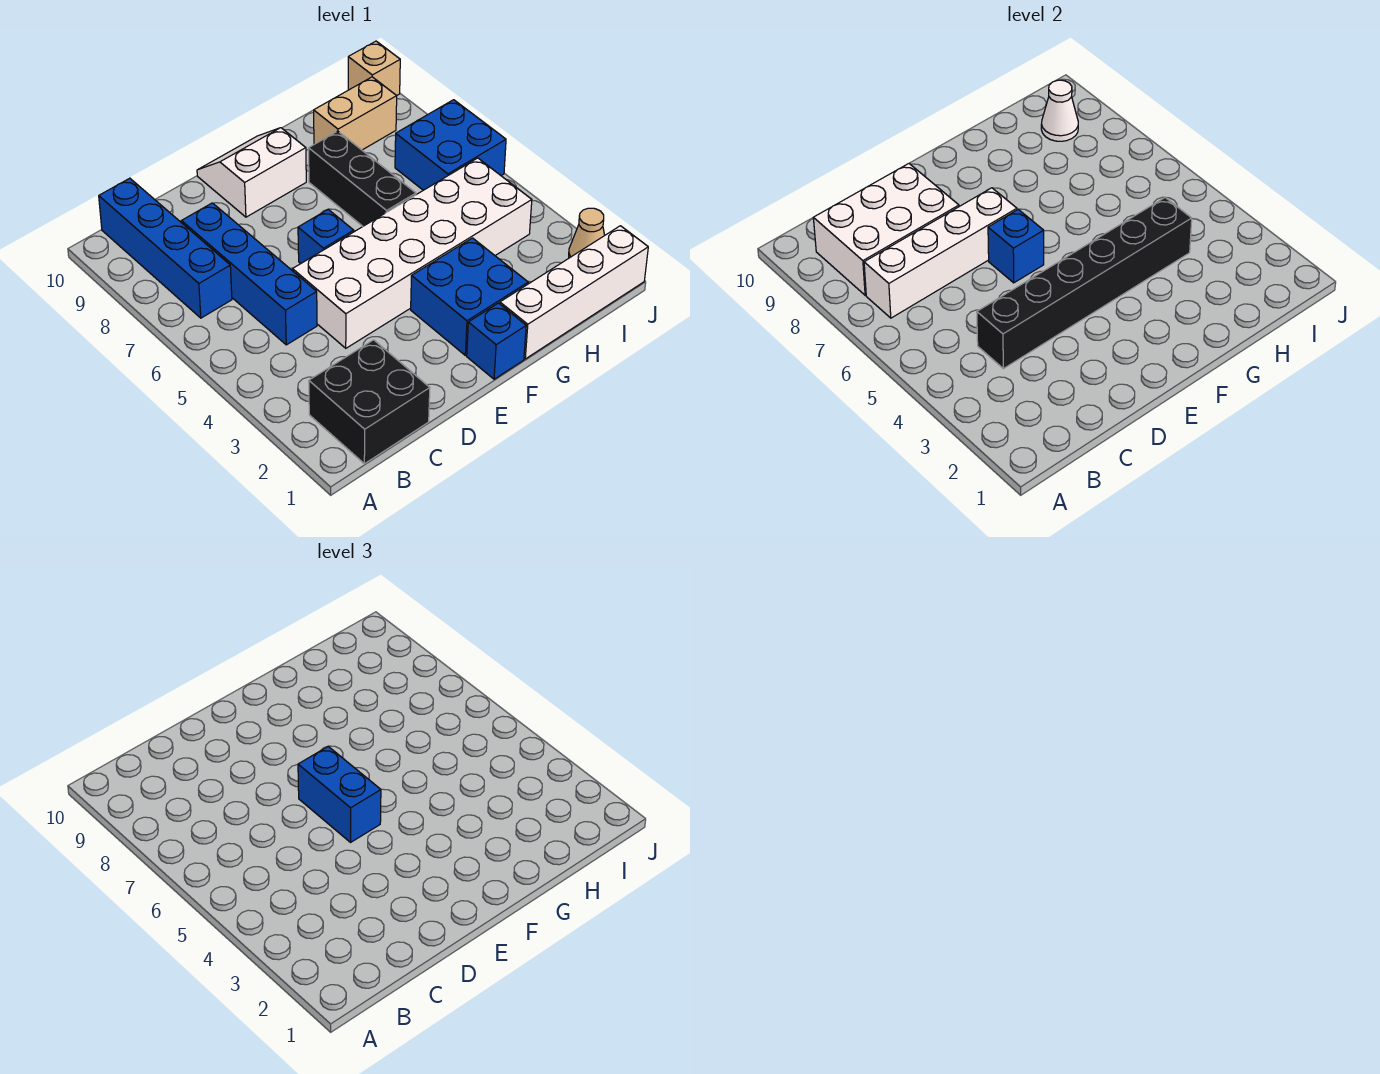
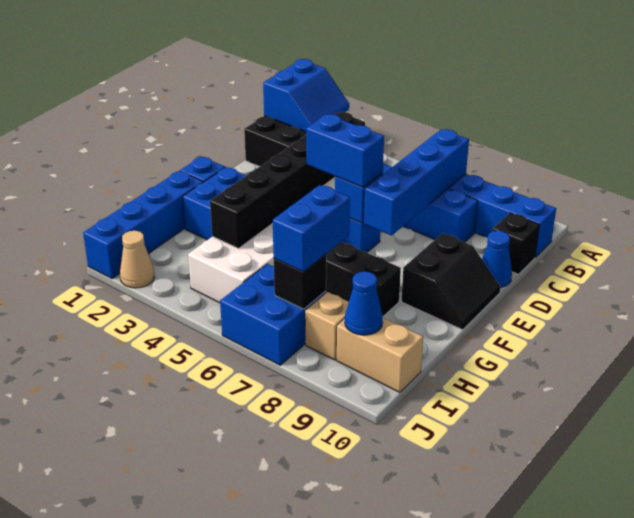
none -> blue slope A1:B2 level 2 top 1
white brick B7:E7 level 2 -> blue brick B7:E7 level 2
white brick B8:D9 level 2 -> none
none -> black brick C10 level 1
none -> blue cone D10 level 1
white slope E9:F10 level 1 top 9 -> black slope E9:F10 level 1 top 9
white brick G1:J1 level 1 -> blue brick G1:J1 level 1
none -> blue brick H7:I7 level 3
tan brick H9:I9 level 1 -> tan brick I9:I10 level 1
none -> black brick I7 level 2
white cone I9 level 2 -> blue cone I9 level 2
tan brick J10 level 1 -> tan brick I8 level 1

